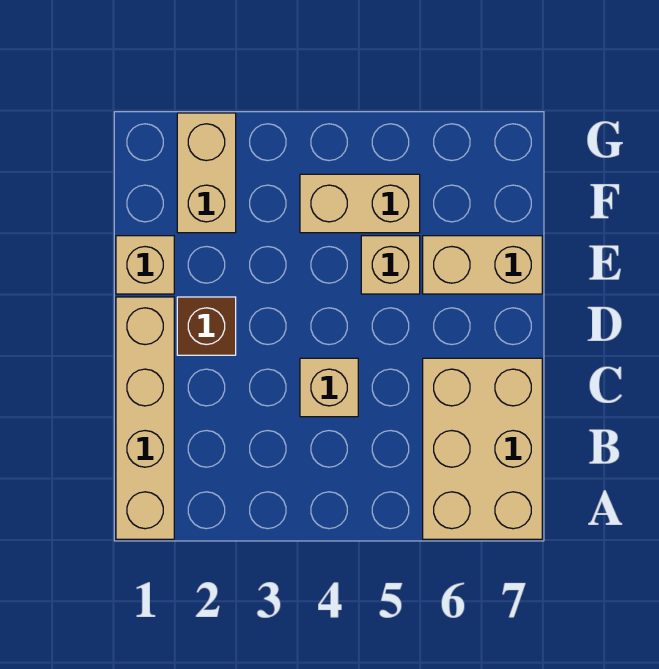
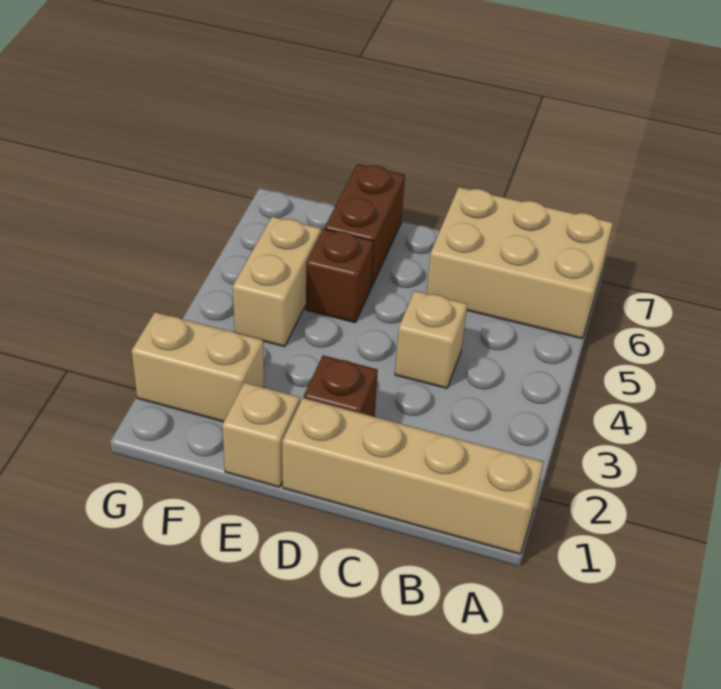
tan brick E5 level 1 -> brown brick E5 level 1
tan brick E6:E7 level 1 -> brown brick E6:E7 level 1

